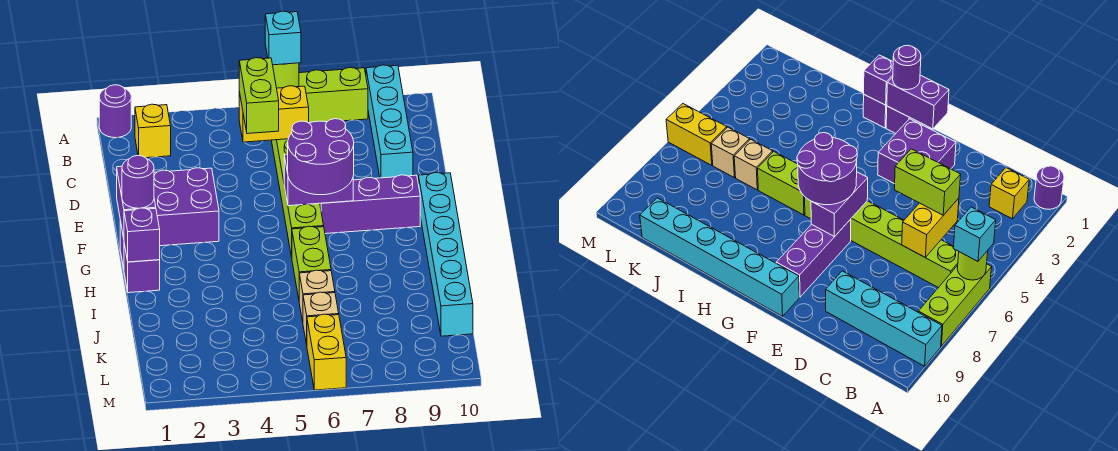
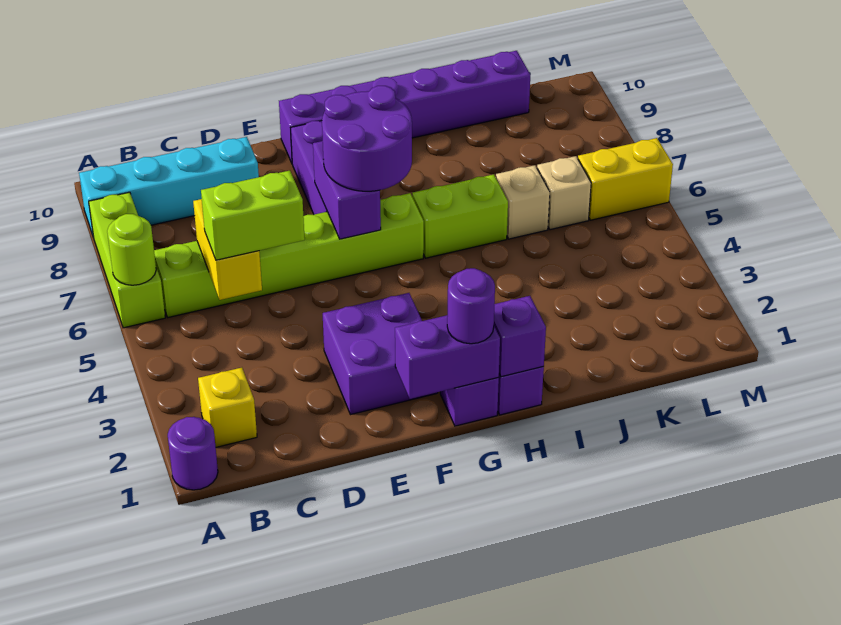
cyan brick A6 level 3 -> none
cyan brick F10:K10 level 1 -> purple brick F10:K10 level 1

